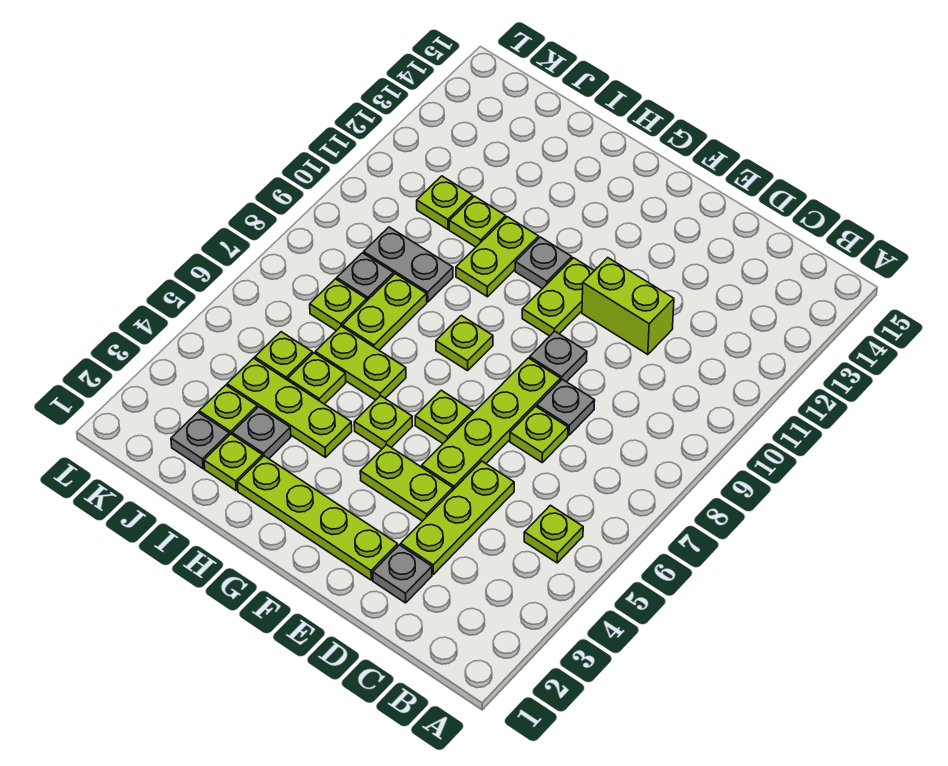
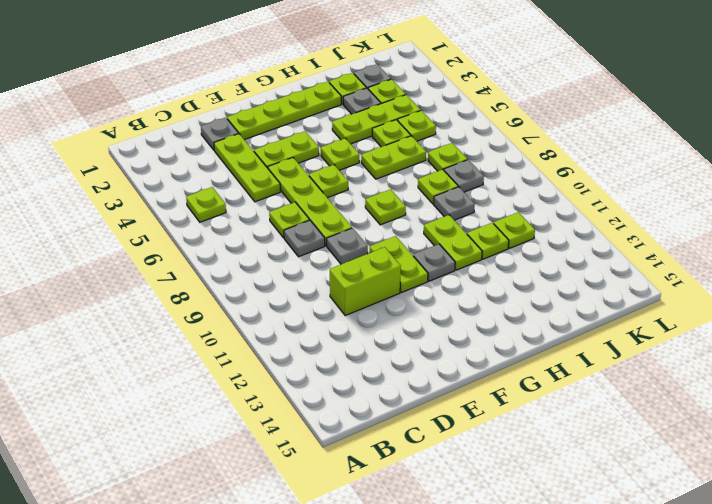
lime plate I7:I8 level 1 -> lime plate I8 level 1
grey plate I9:J9 level 1 -> grey plate I9 level 1

